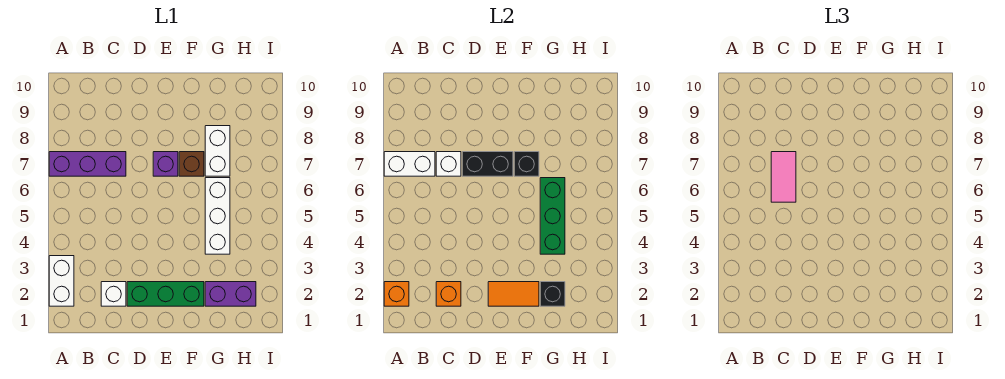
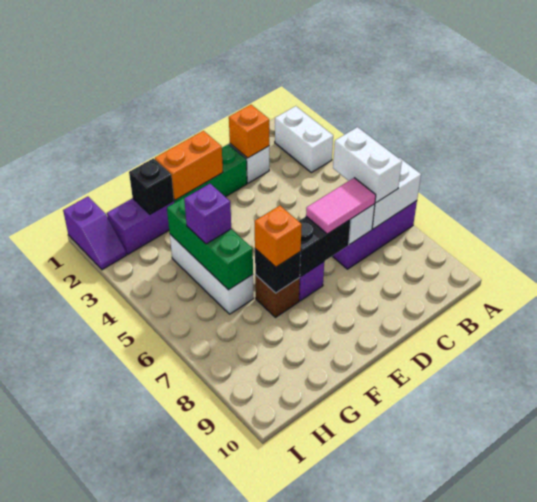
orange brick A2 level 2 -> orange brick F7 level 3
pink tile C6:C7 level 3 -> pink tile C7:D7 level 3
orange tile E2:F2 level 2 -> orange brick E2:F2 level 2
none -> purple brick G5 level 3
white brick G7:G8 level 1 -> white brick B6:B7 level 3
none -> purple slope I1:I2 level 1 top 1

